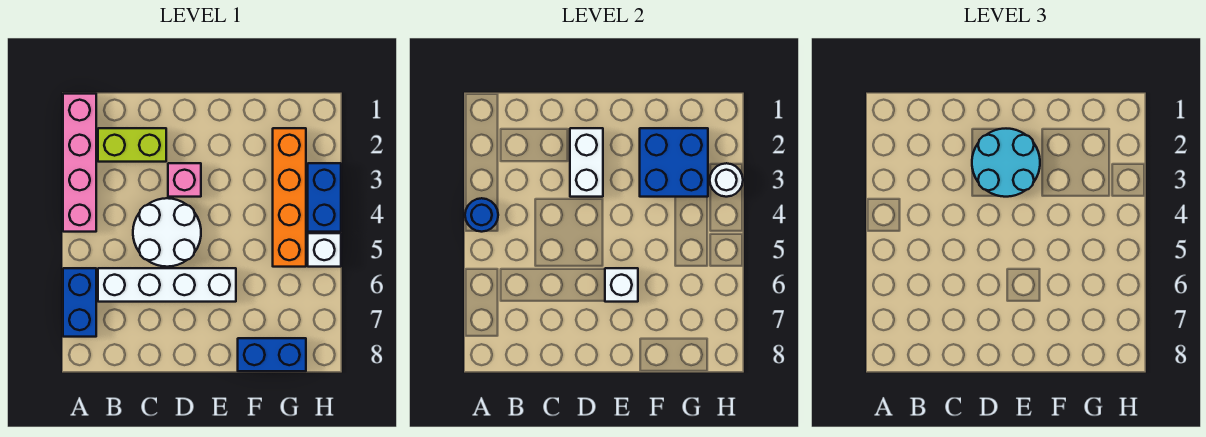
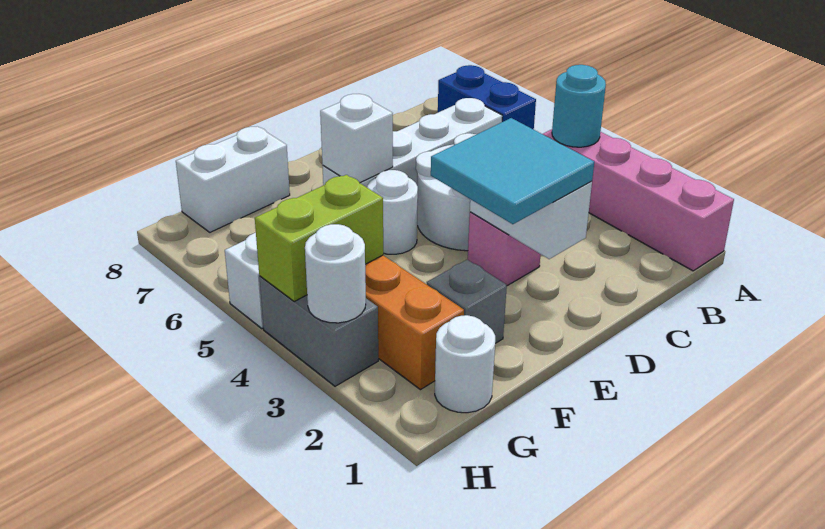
blue round brick A4 level 2 -> cyan round brick A4 level 2
lime brick B2:C2 level 1 -> lime brick G4:H4 level 2
cyan round brick D2:E3 level 3 -> cyan tile D2:E3 level 3
none -> white round brick E5 level 1
none -> grey brick F2 level 1
blue brick F2:G3 level 2 -> none
blue brick F8:G8 level 1 -> white brick F8:G8 level 1
none -> white round brick G1 level 1
blue brick H3:H4 level 1 -> grey brick H3:H4 level 1

